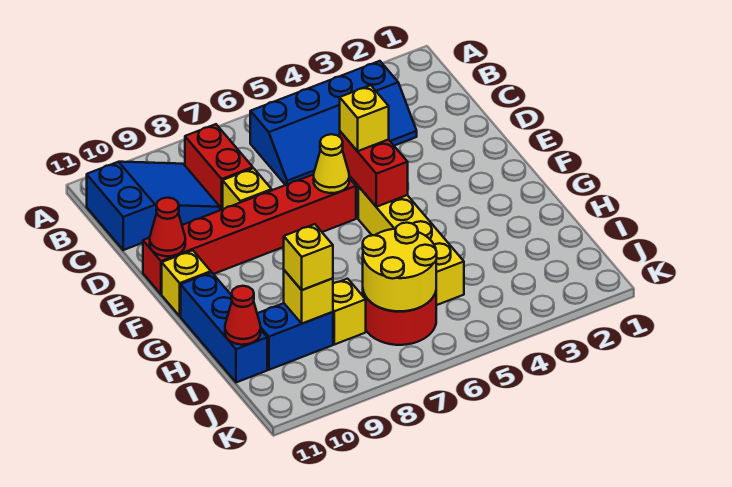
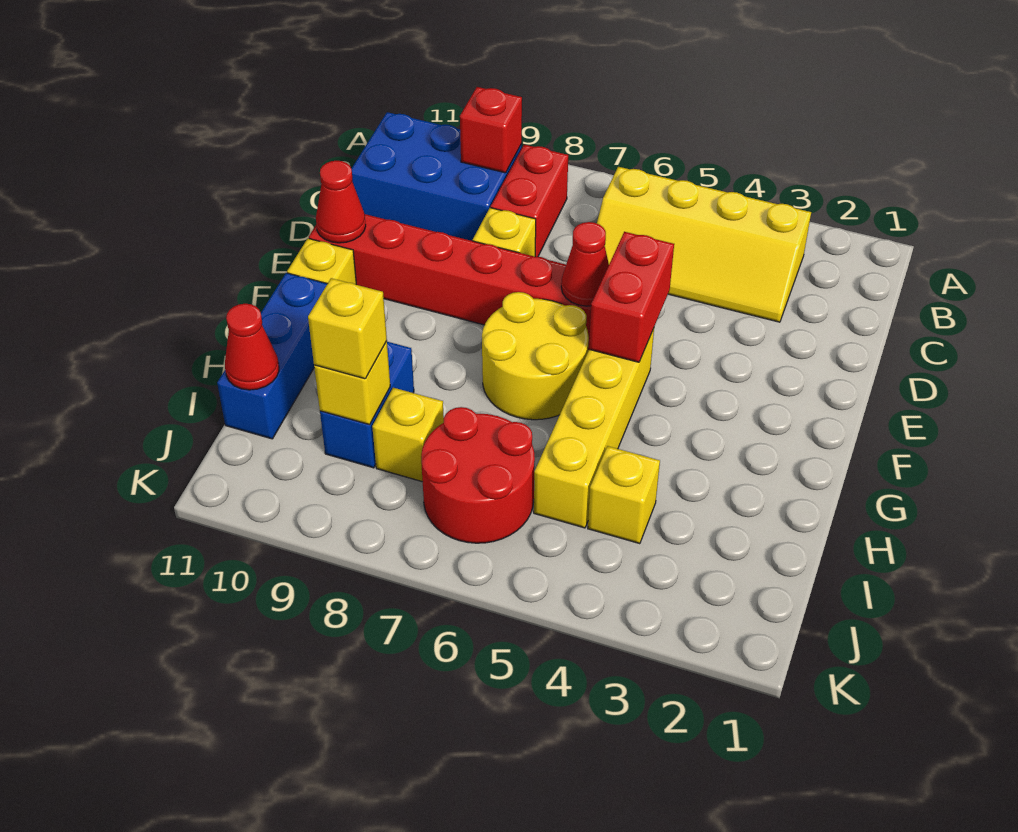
blue slope B3:C6 level 1 top B -> yellow slope B3:C6 level 1 top B
blue slope B9:C11 level 1 top 11 -> blue brick B9:C11 level 1
none -> red brick B9 level 2
yellow brick E5 level 3 -> yellow brick I4 level 1
yellow cone E6 level 2 -> red cone E6 level 2
yellow round brick I6:J7 level 2 -> yellow round brick F6:G7 level 1
blue brick I9:I10 level 1 -> blue brick H9:I9 level 1

